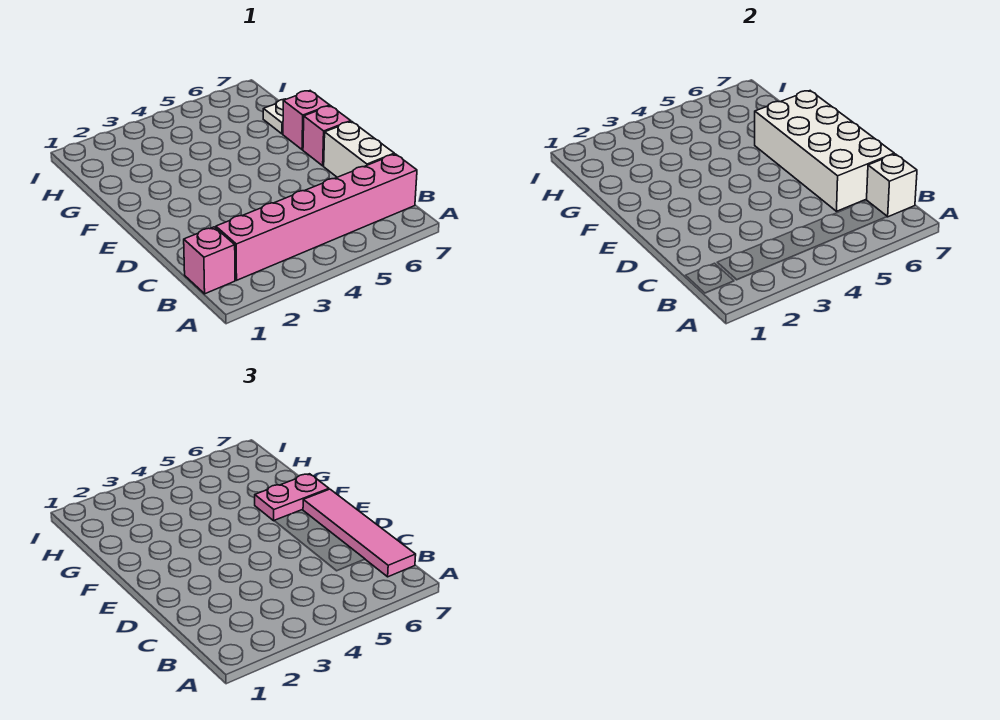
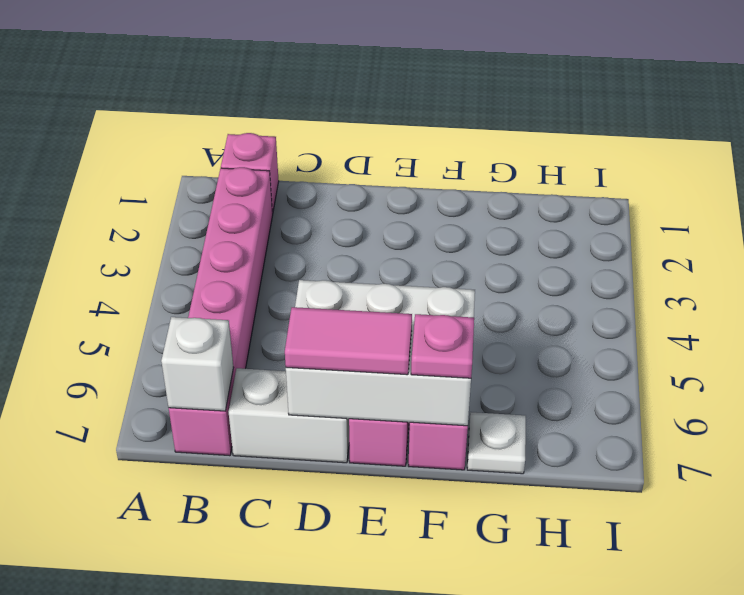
pink tile B7:E7 level 3 -> pink tile D7:E7 level 3
white brick C6:F7 level 2 -> white brick D6:F7 level 2
pink plate F6:F7 level 3 -> pink plate F7 level 3

